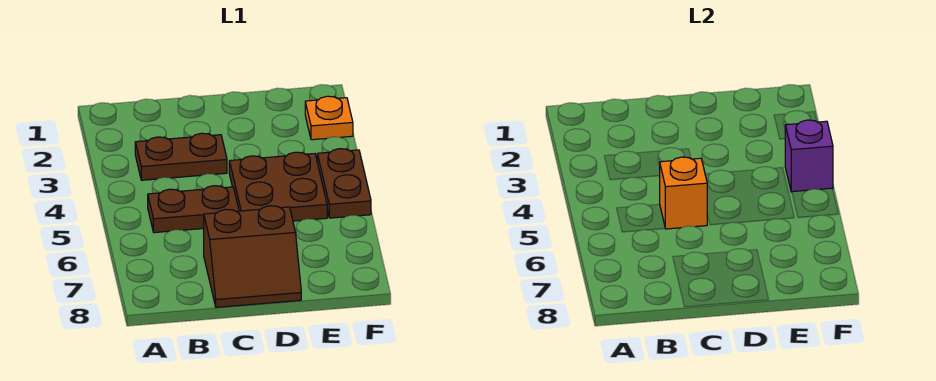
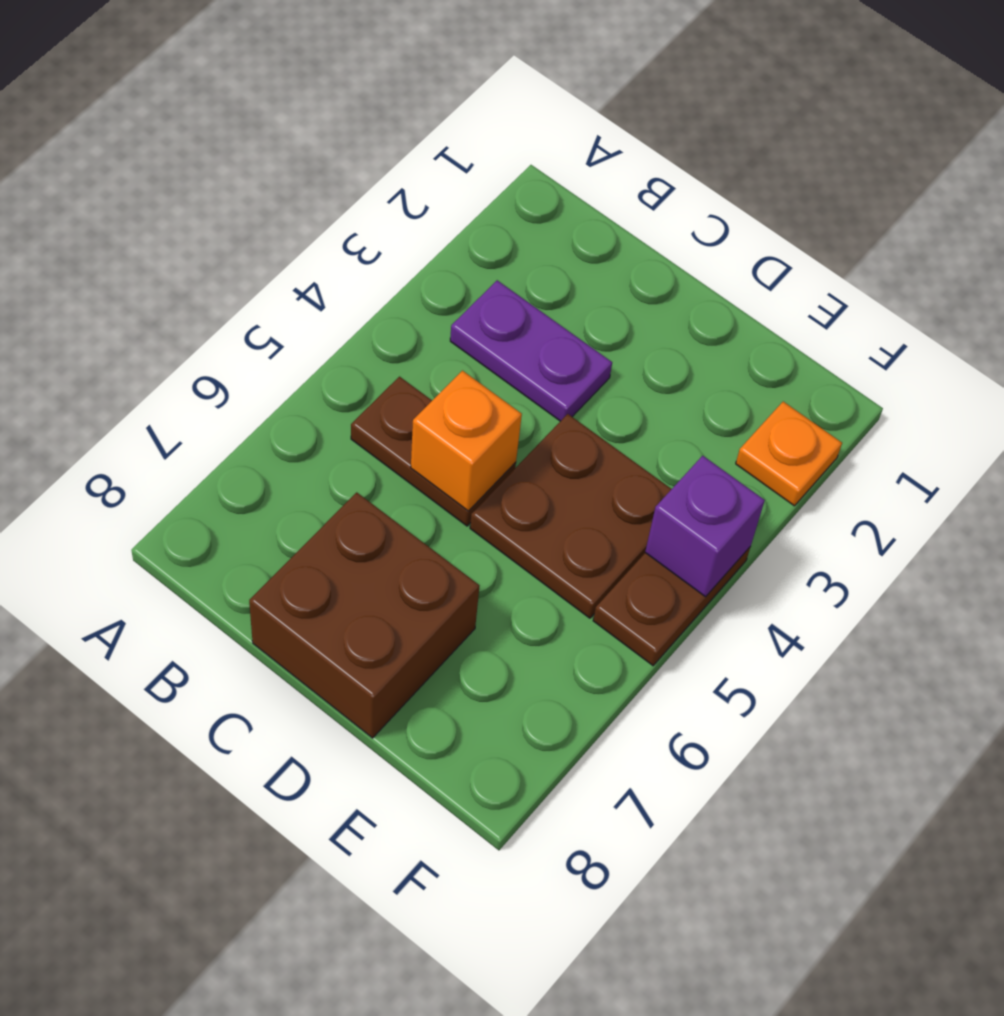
brown plate B3:C3 level 1 -> purple plate B3:C3 level 1
brown slope C7:D8 level 1 top 7 -> brown brick C7:D8 level 1

